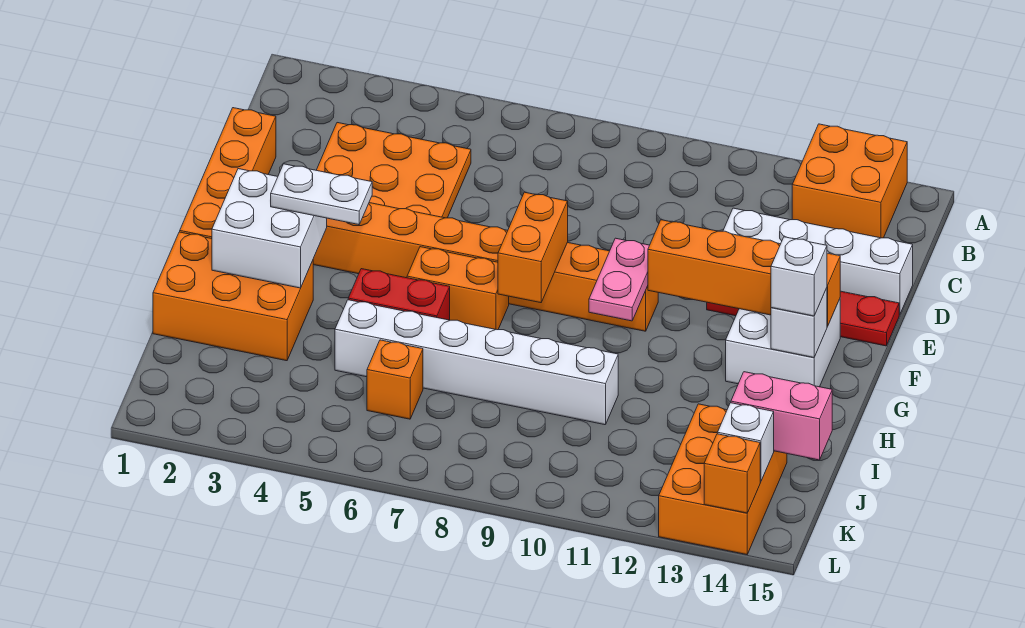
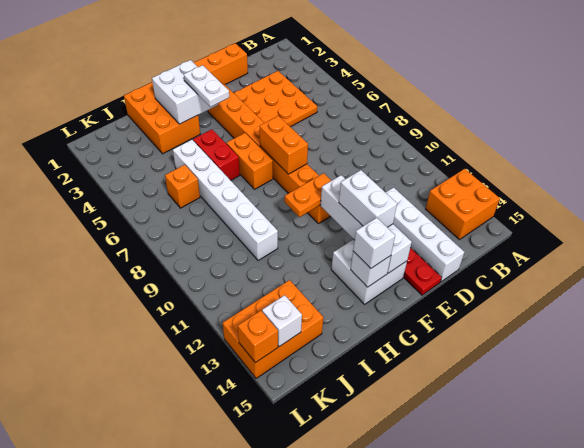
orange brick F8:G8 level 2 -> orange brick F7:F8 level 2
pink plate F10:G10 level 2 -> orange plate F10:G10 level 2
orange brick F11:F14 level 2 -> white brick F11:F14 level 2
none -> white brick F12:F13 level 3
pink brick J14:J15 level 2 -> none

